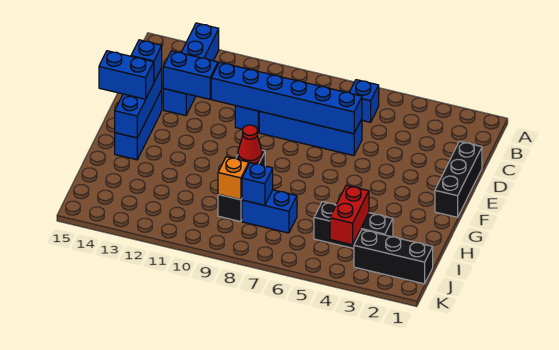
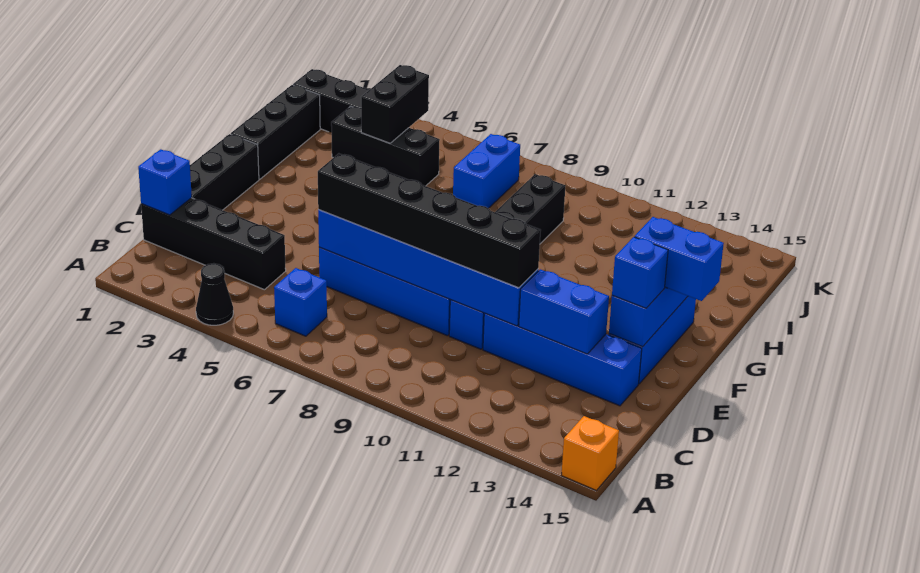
none -> black cone A4 level 1
blue brick A13:D13 level 1 -> blue brick D11:D14 level 1
none -> black brick C1:C4 level 1
none -> black brick D6:D11 level 3
none -> black brick G1:I1 level 1
red cone G9 level 2 -> none
red brick I4:J4 level 2 -> black brick I4:J4 level 2
blue brick I7:I8 level 1 -> blue brick I7:J7 level 1
blue brick I8 level 2 -> blue brick C1 level 2
orange brick I9 level 2 -> orange brick A15 level 1

